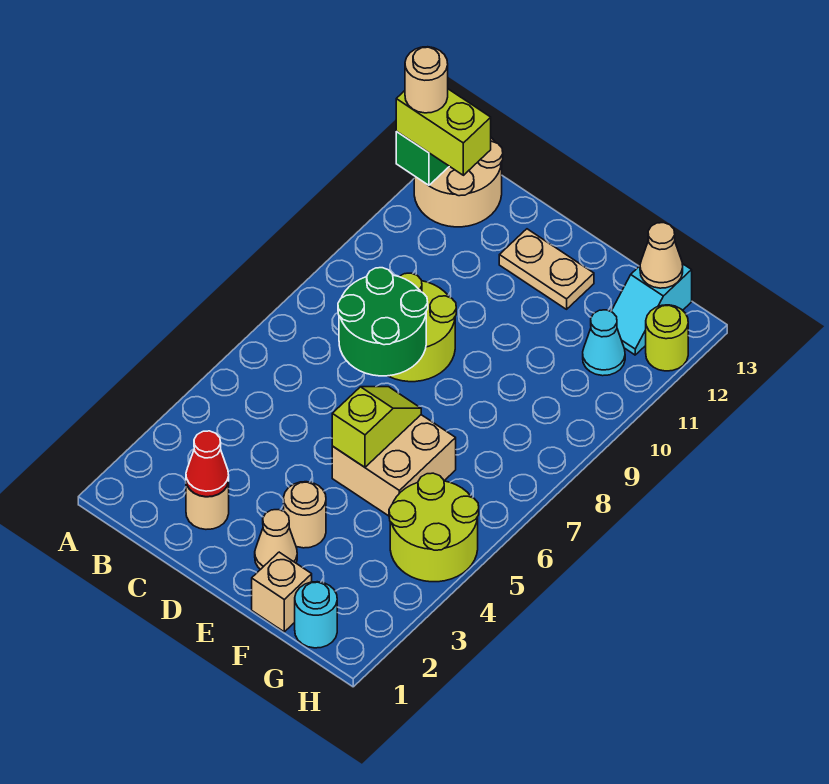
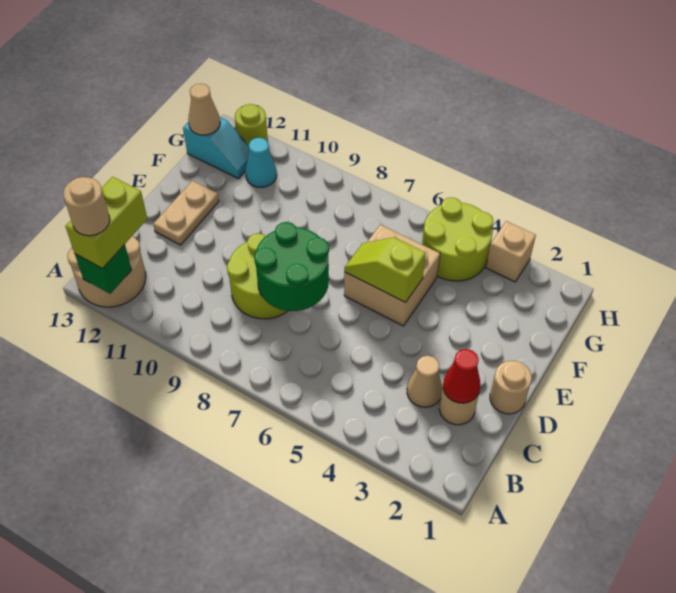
tan cone E2 level 1 -> tan cone C3 level 1
tan round brick E3 level 1 -> tan round brick D1 level 1
tan brick F1 level 1 -> tan brick H3 level 1
cyan round brick G1 level 1 -> none

